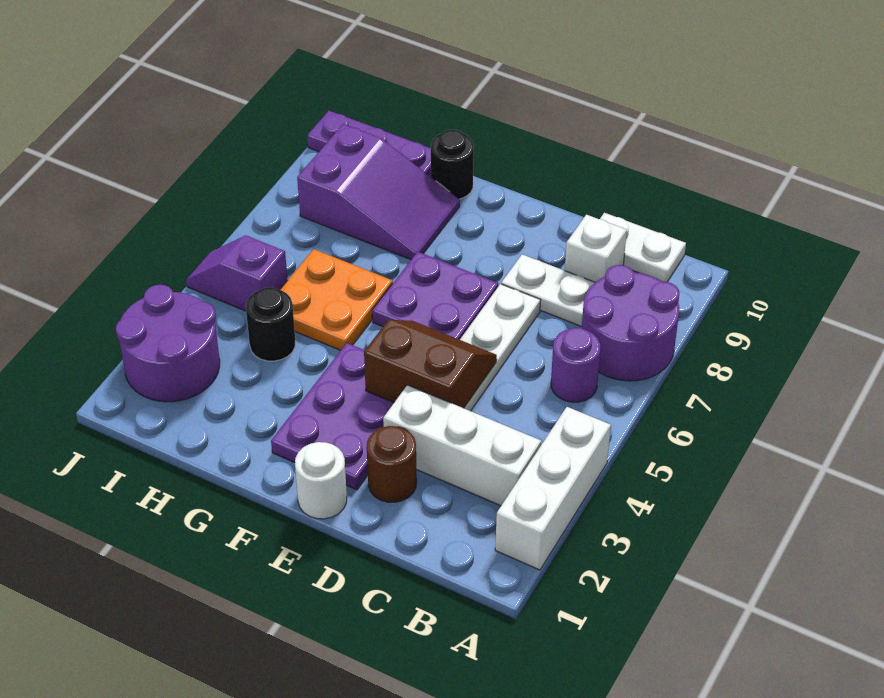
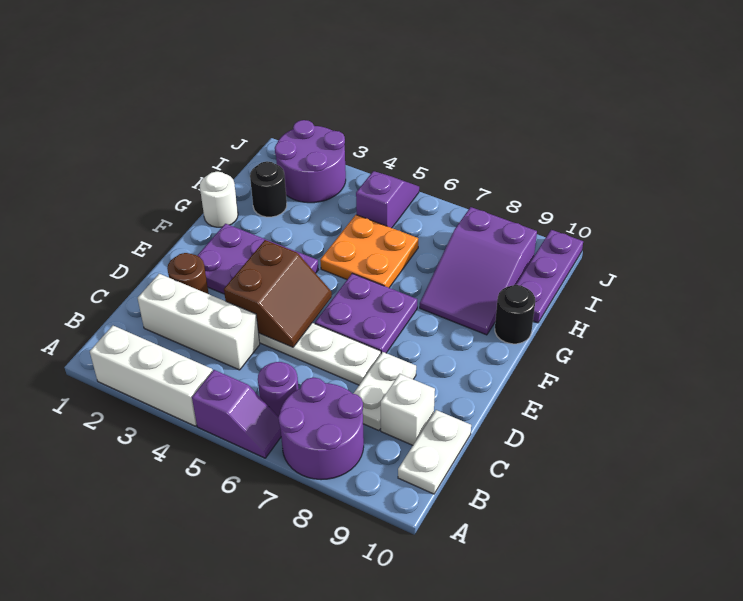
none -> purple slope A5:A6 level 1 top 5
white brick B3:D3 level 1 -> white brick C2:C4 level 1
white round brick E1 level 1 -> white round brick G1 level 1
black round brick H4 level 1 -> black round brick H2 level 1

